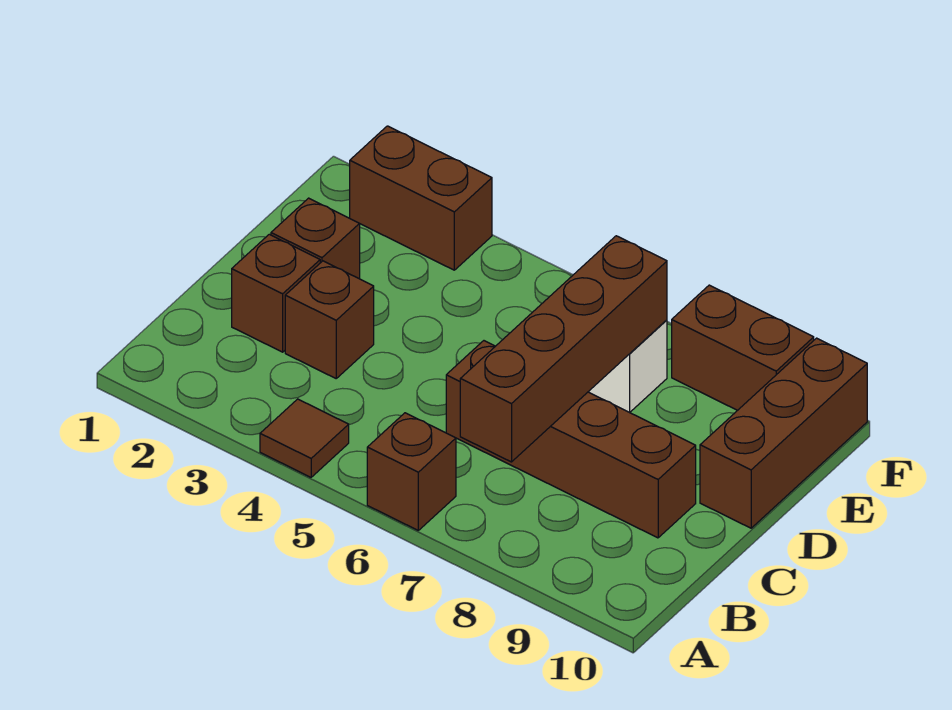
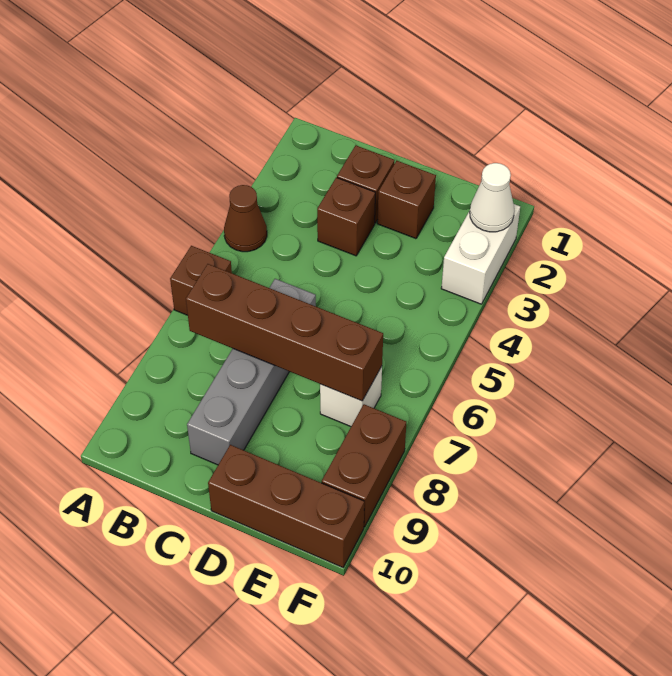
brown tile A4 level 1 -> brown cone A4 level 1
brown brick C6:C9 level 1 -> grey brick C6:C9 level 1
brown brick F2:F3 level 1 -> white brick F2:F3 level 1
none -> white cone F2 level 2

